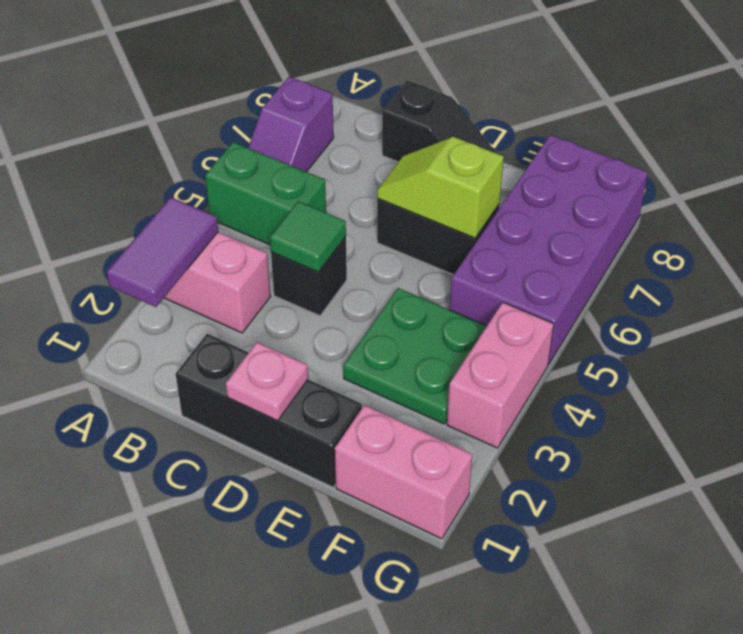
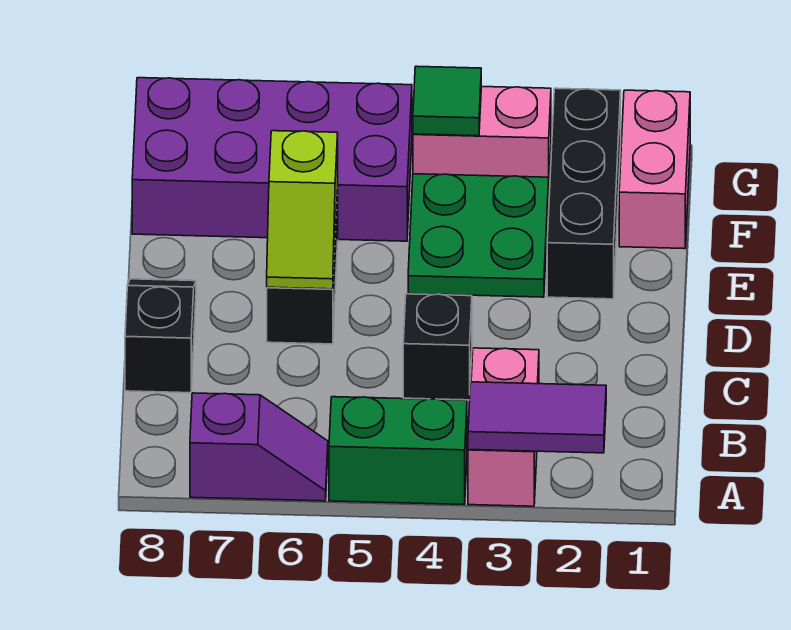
green brick A5:B5 level 1 -> green brick A4:A5 level 1
black brick C1:E1 level 1 -> black brick E2:G2 level 1
green tile C4 level 2 -> green tile G4 level 2
pink plate D1 level 2 -> none

